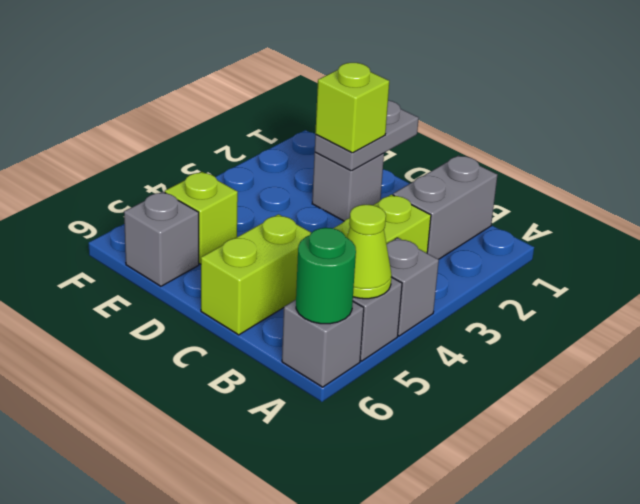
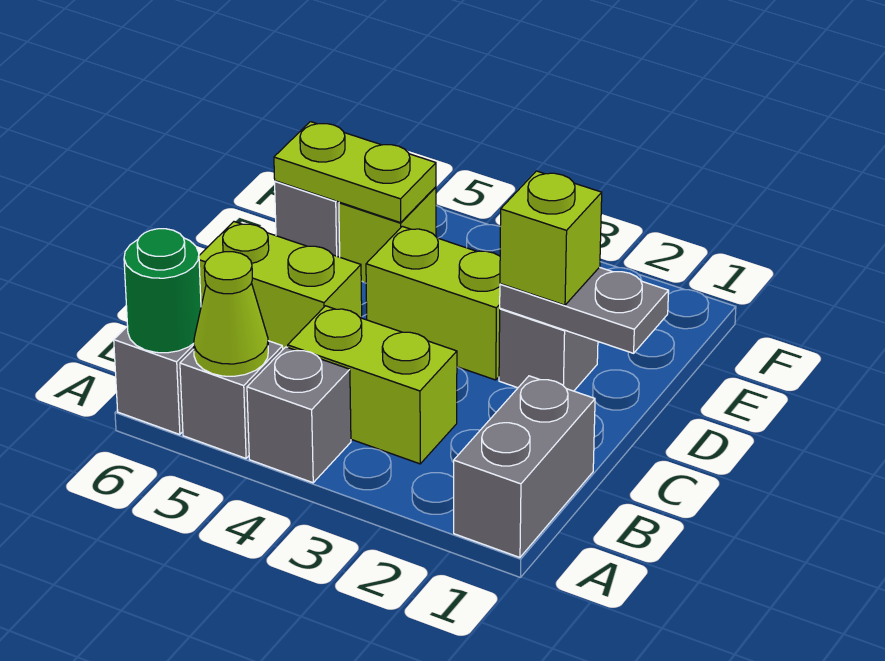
grey brick B1:B2 level 1 -> grey brick A1:B1 level 1
none -> lime brick D3:D4 level 1
none -> lime plate E5:E6 level 2

